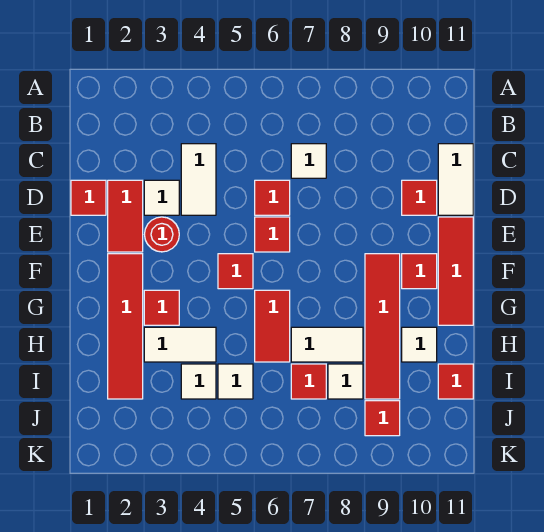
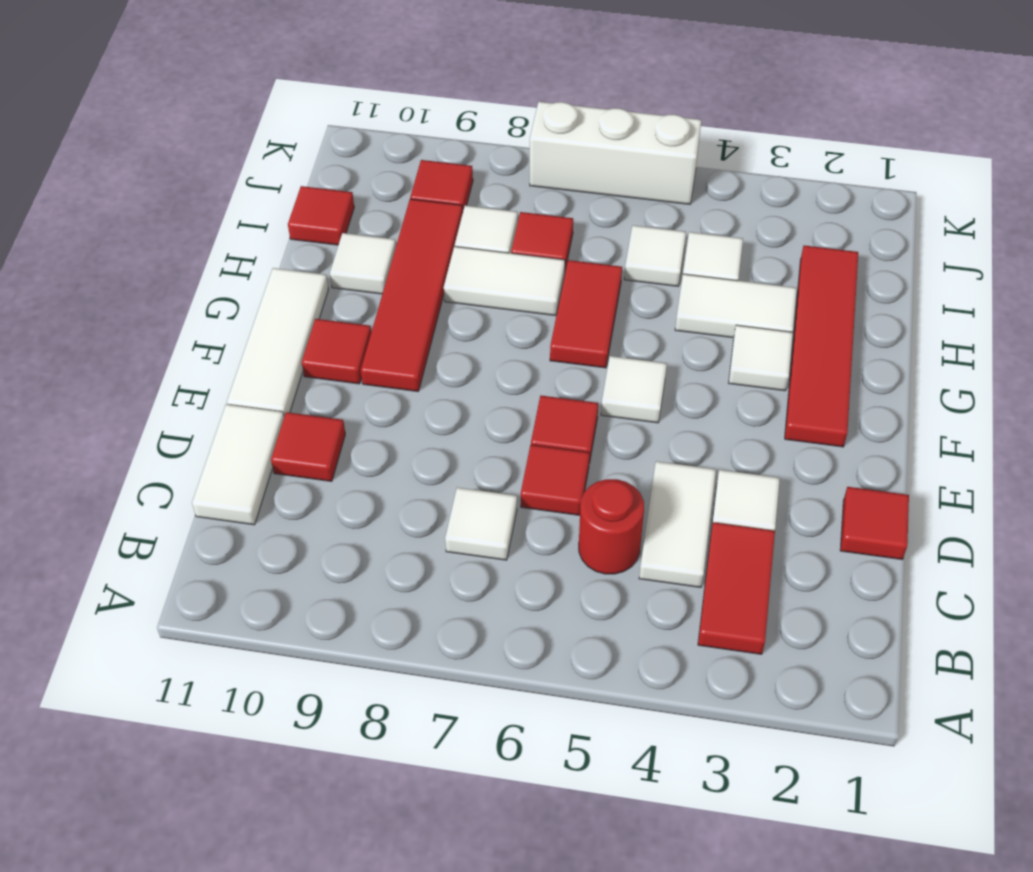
red tile D2:E2 level 1 -> red tile B3:C3 level 1
red round brick E3 level 1 -> red round brick C5 level 1
red tile E11:G11 level 1 -> white tile E11:G11 level 1
red tile F5 level 1 -> white tile F5 level 1
red tile G3 level 1 -> white tile G3 level 1
none -> white brick K5:K7 level 1

